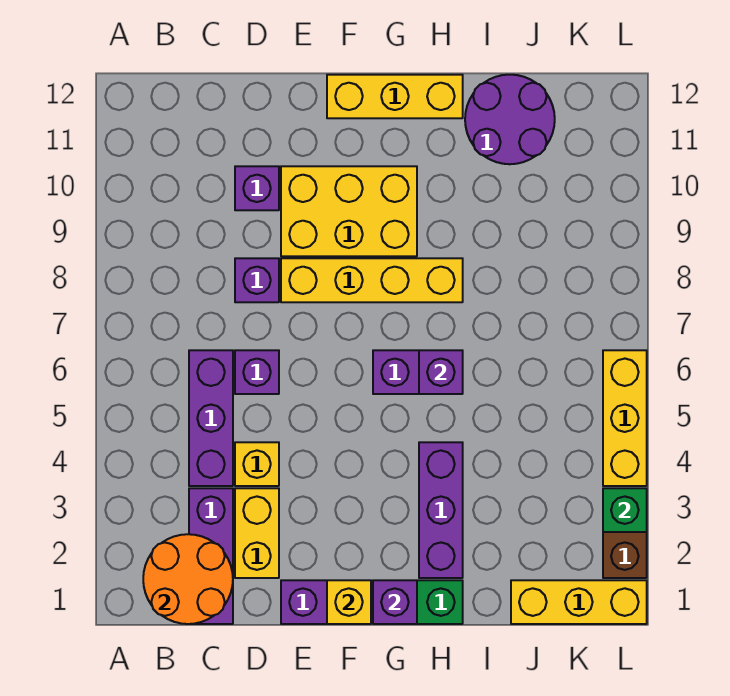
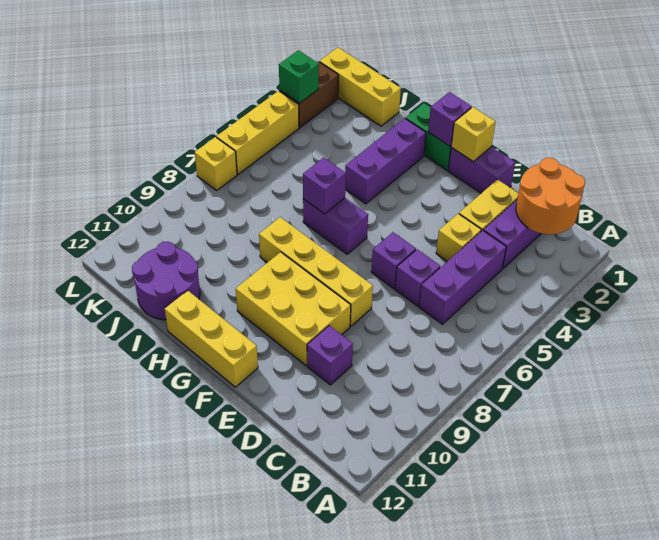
purple brick D8 level 1 -> purple brick E6 level 1
none -> yellow brick L7 level 1

